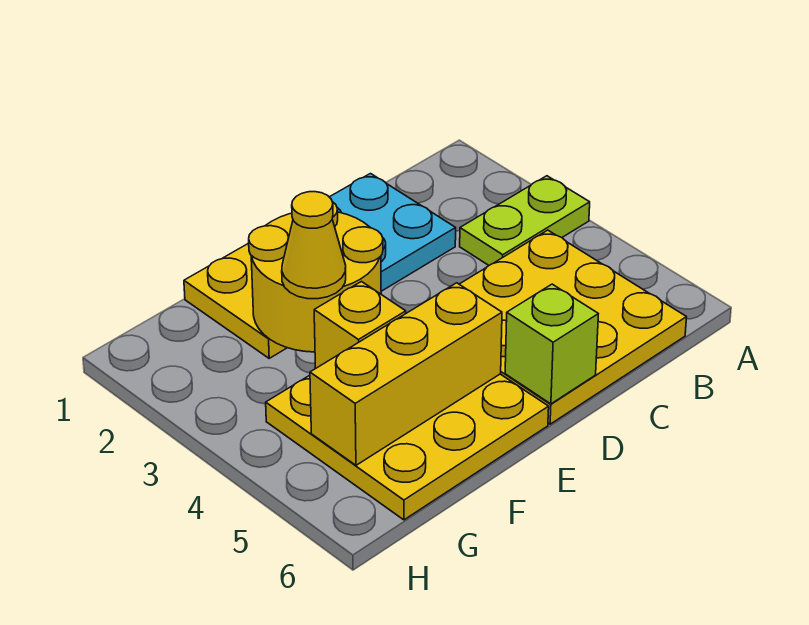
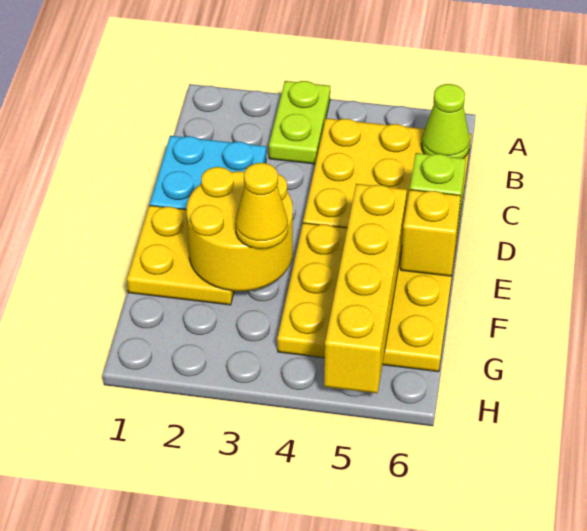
none -> lime cone B6 level 2
yellow brick E5:G5 level 2 -> yellow brick E5:H5 level 2
yellow brick F4 level 2 -> yellow brick E6 level 2

